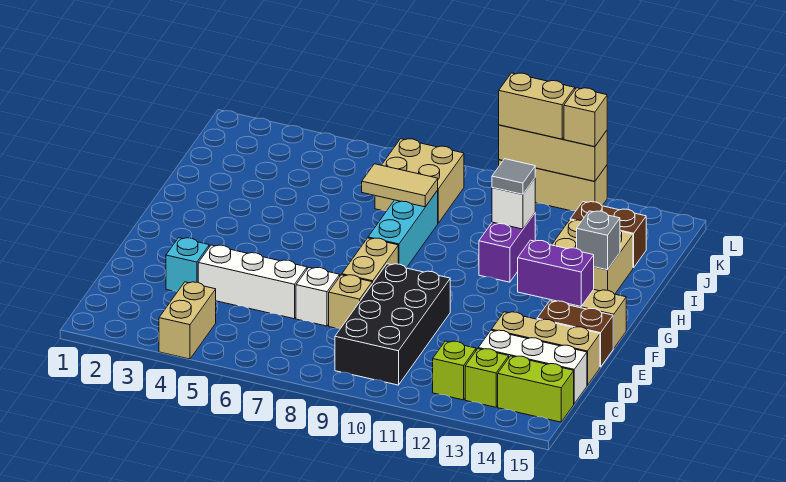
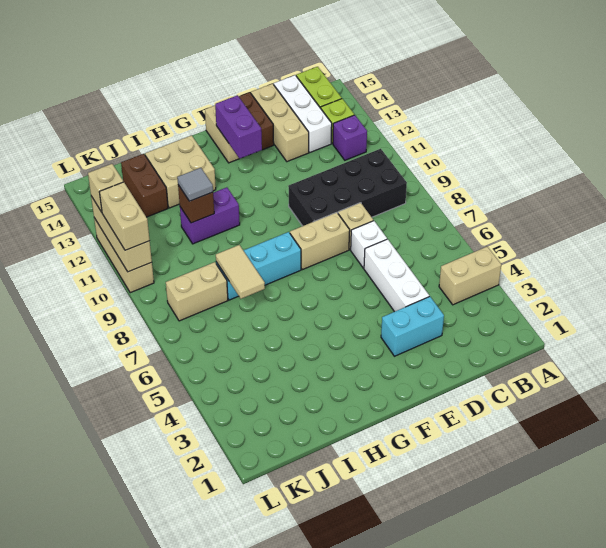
lime brick B12 level 1 -> purple brick B12 level 1
cyan brick D3 level 1 -> cyan brick D3:E3 level 1
grey brick H14 level 2 -> none
white brick I11 level 2 -> brown brick I11 level 2
tan brick J7:K8 level 1 -> tan brick J8:K8 level 1

